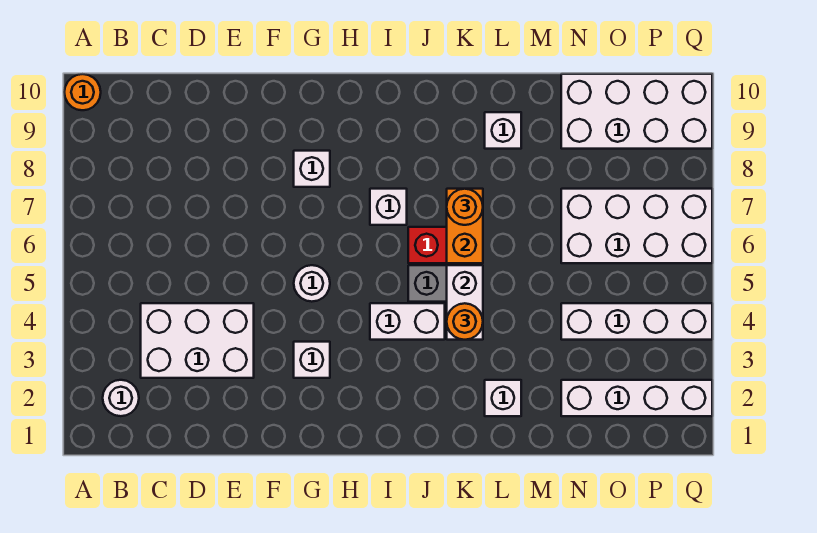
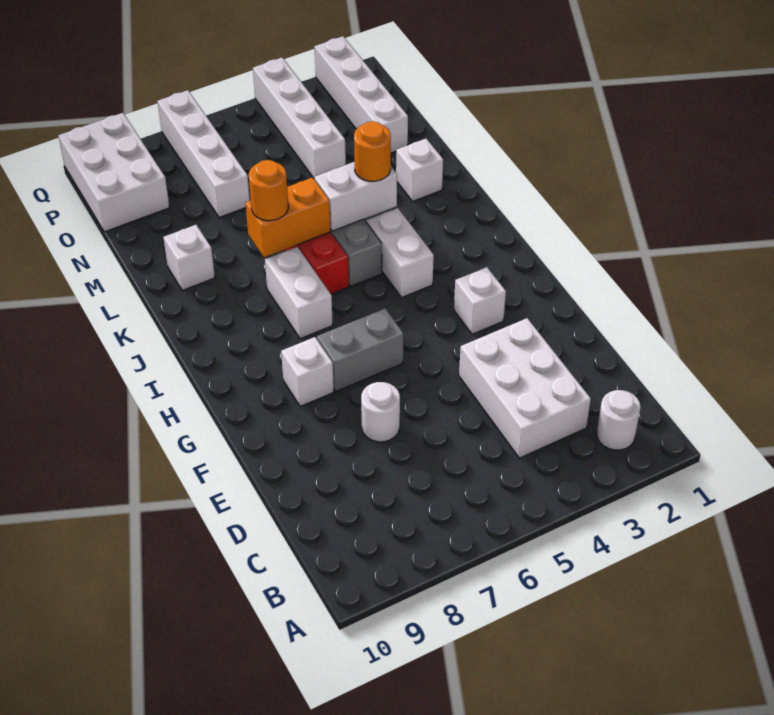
orange round brick A10 level 1 -> none
white round brick G5 level 1 -> white round brick E7 level 1
none -> grey brick G6:G7 level 1
white brick I7 level 1 -> white brick I7:J7 level 1
white brick N6:Q7 level 1 -> white brick N7:Q7 level 1
white brick N9:Q10 level 1 -> white brick O9:Q10 level 1

